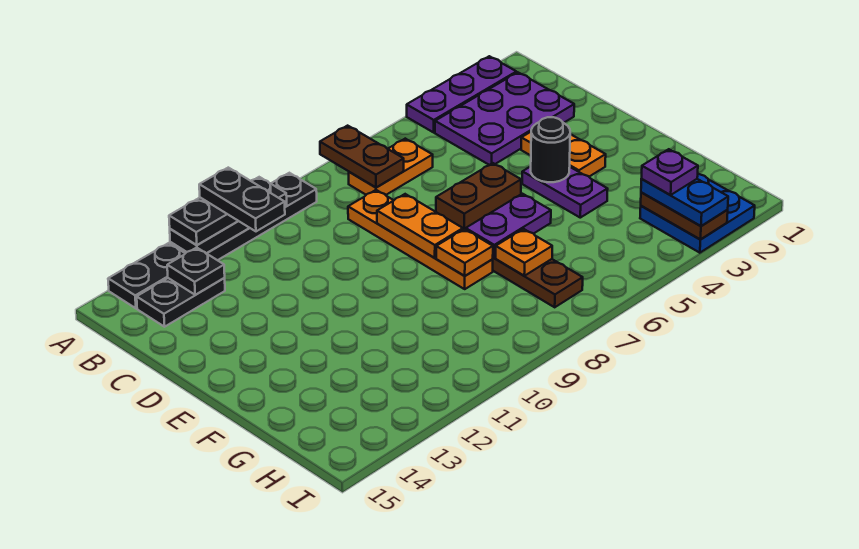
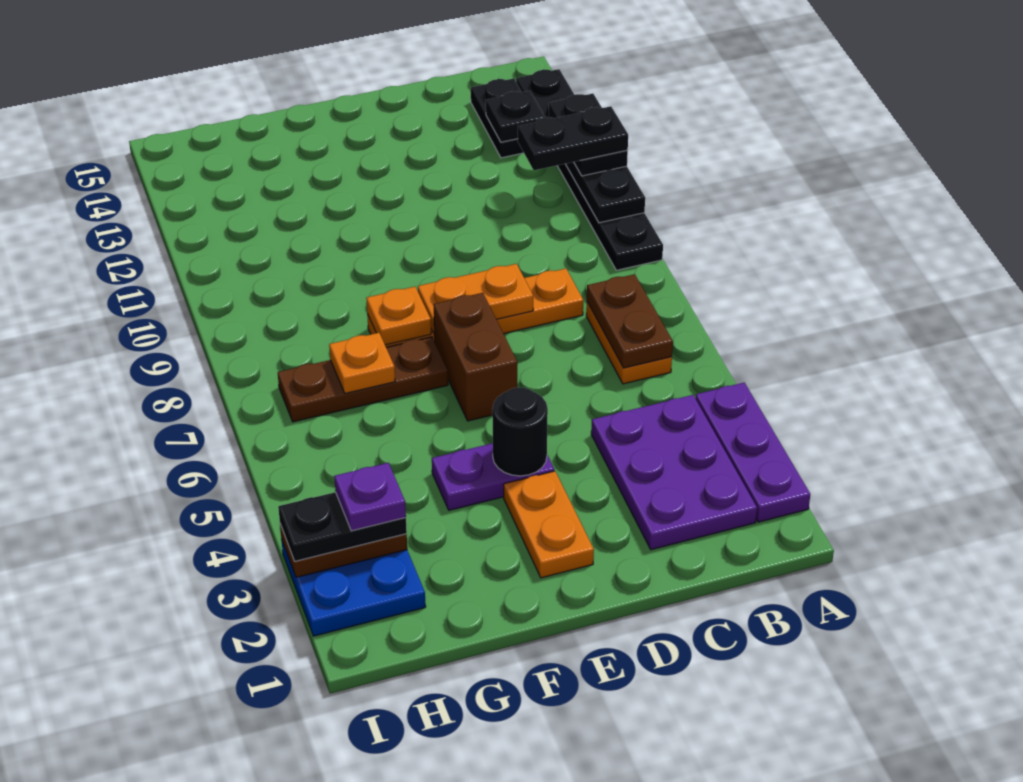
brown plate A7:B7 level 2 -> brown plate B6:B7 level 2
orange plate D3:E3 level 1 -> orange plate E2:E3 level 1
purple plate F6:F7 level 2 -> none
blue plate H3:I3 level 3 -> black plate H3:I3 level 3

